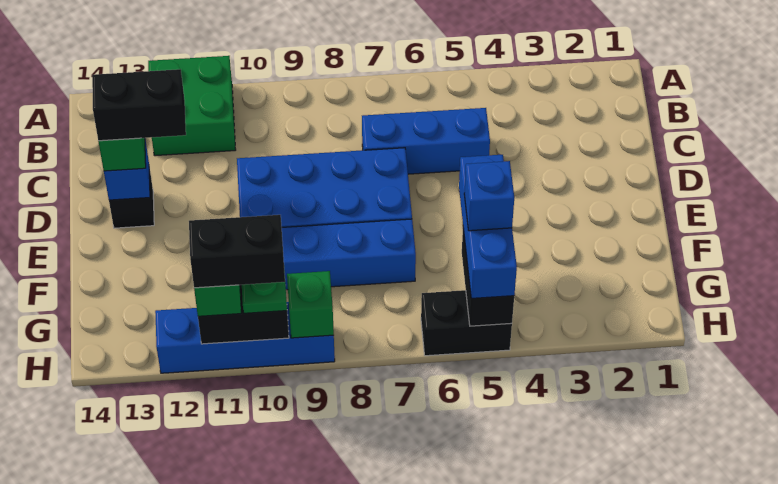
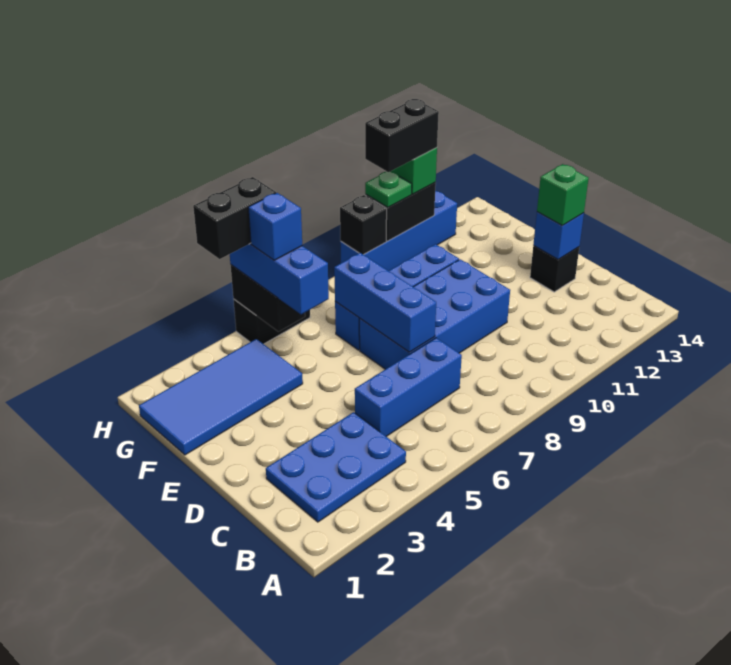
green brick A11:B12 level 1 -> none
none -> blue plate B2:C4 level 1
none -> blue brick D7:F7 level 2
black brick D12:D13 level 4 -> black brick H4:H5 level 4
none -> blue tile F1:G4 level 1
green brick H9 level 2 -> black brick H9 level 2

